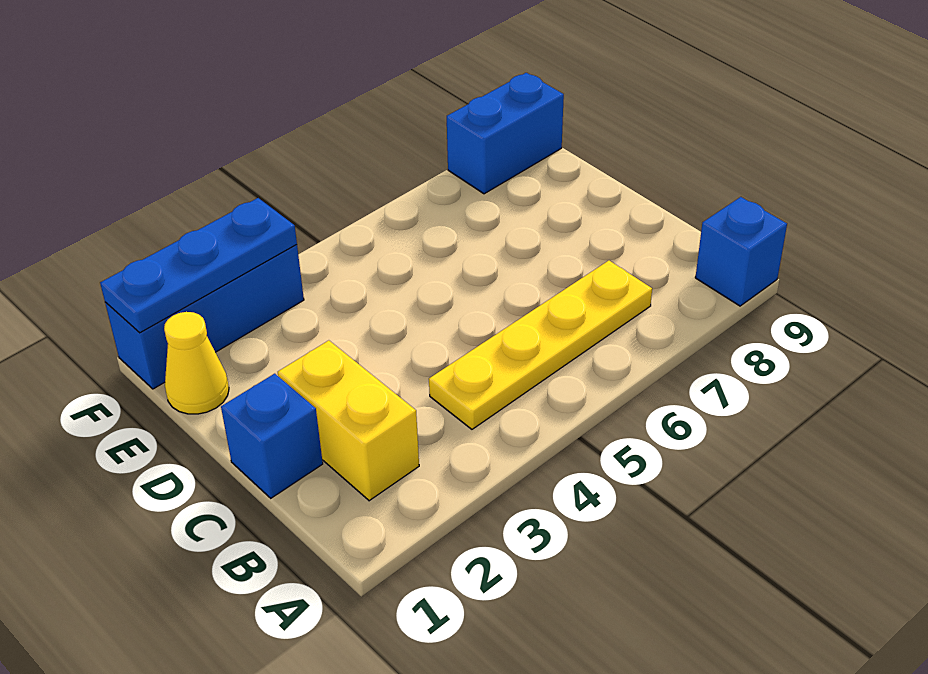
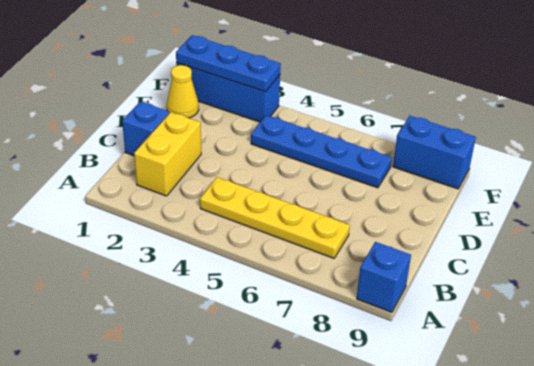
none -> blue plate E4:E7 level 1

